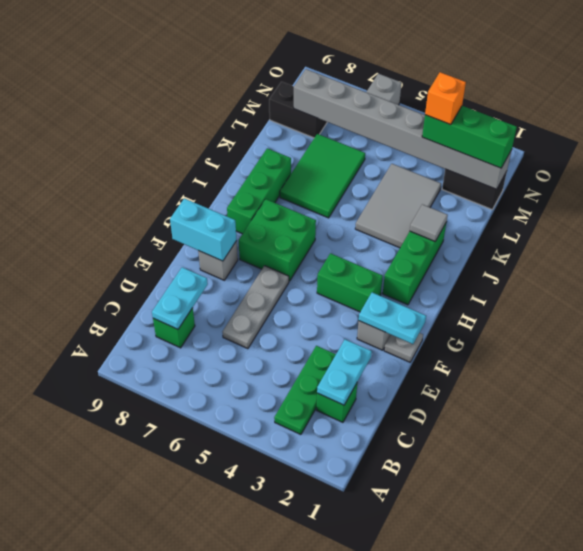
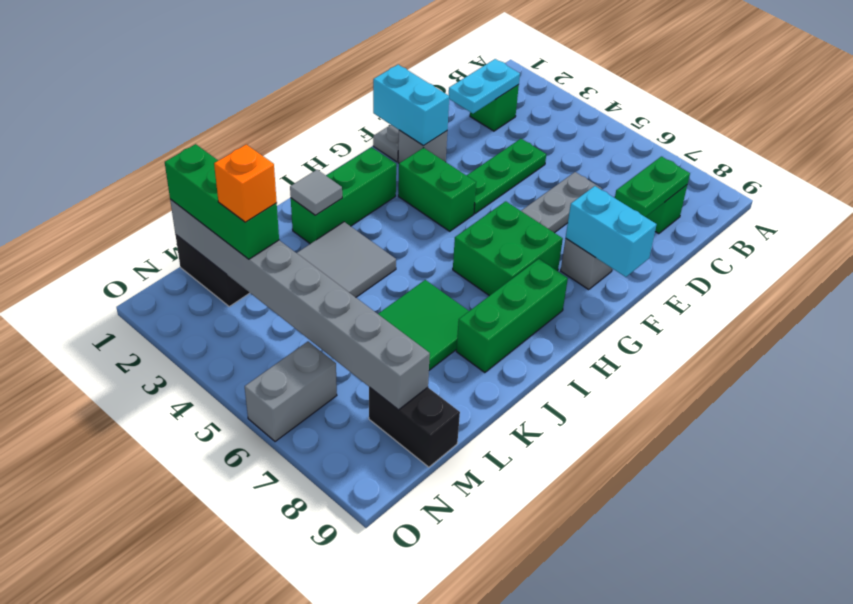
green plate B3:D3 level 1 -> green plate D4:F4 level 1
cyan plate C8:D8 level 2 -> green plate C8:D8 level 2
cyan plate F1:F2 level 2 -> cyan brick F1:F2 level 2

